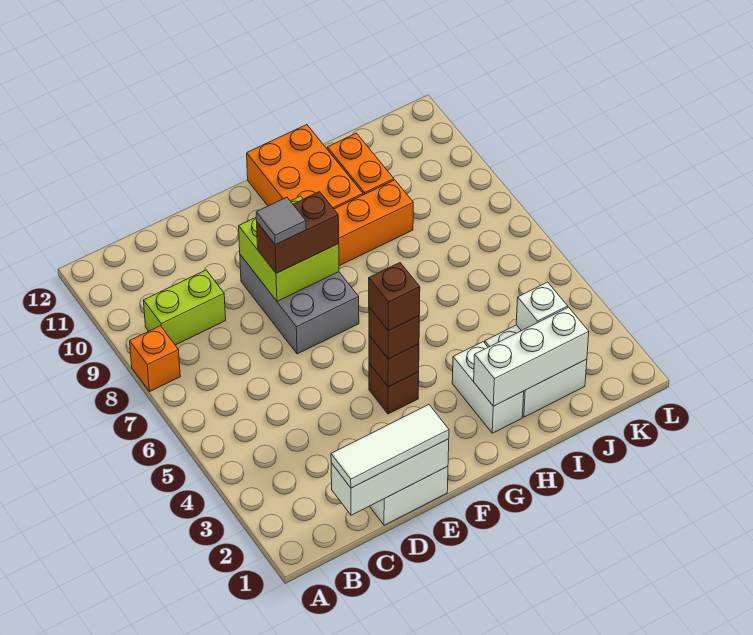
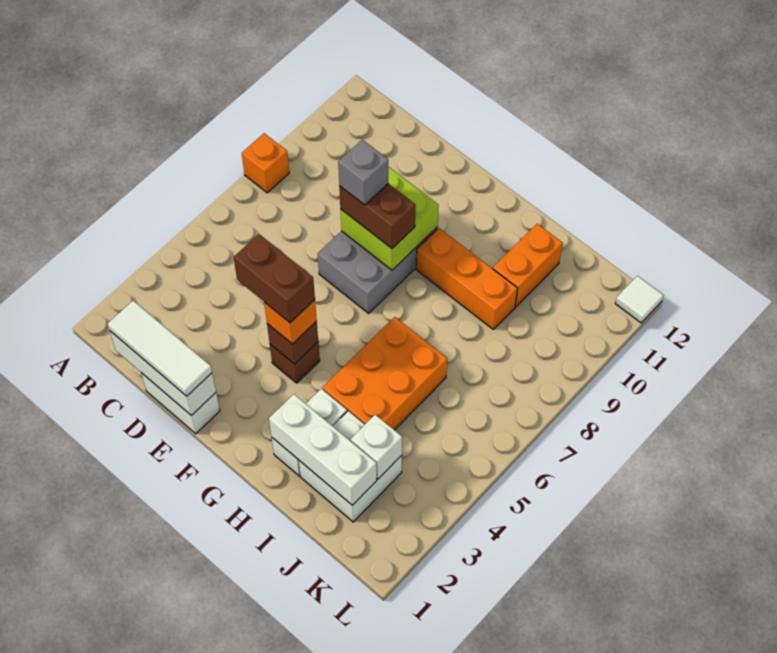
lime brick B9:C9 level 1 -> none
grey tile E8 level 4 -> grey brick E8 level 4
brown brick F4 level 3 -> orange brick F4 level 3
brown brick F4 level 4 -> brown brick E4:F4 level 4
orange brick G10:H12 level 1 -> orange brick H4:I6 level 1
none -> white tile L12 level 1

